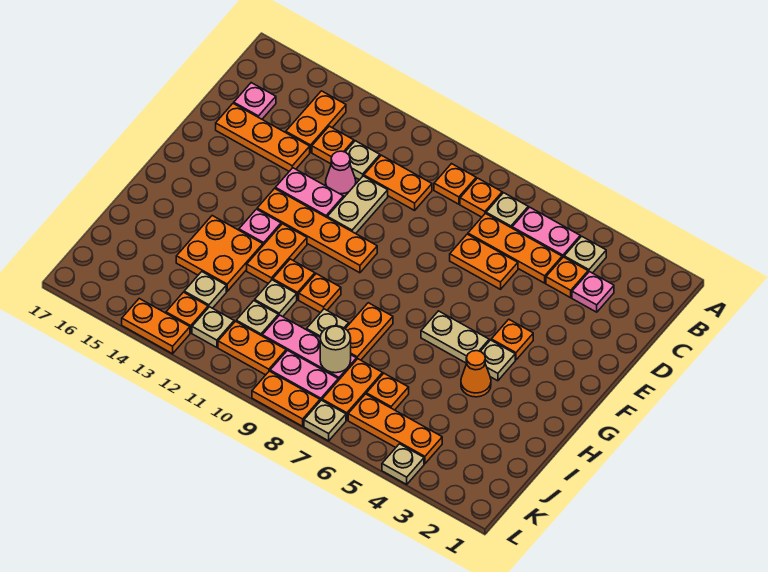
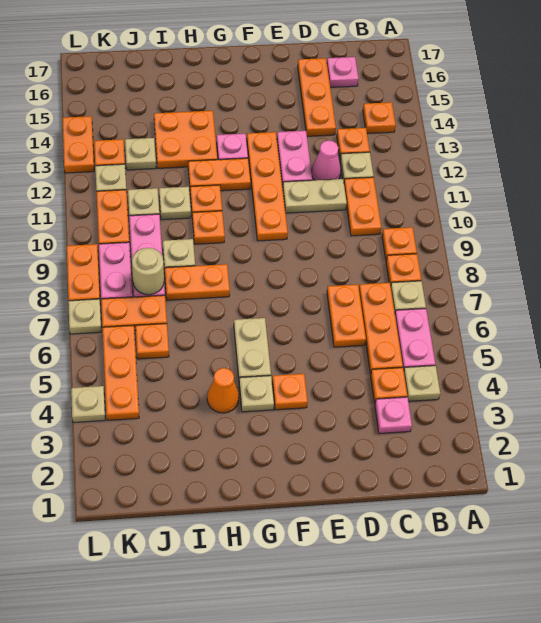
orange plate B14:C14 level 1 -> orange plate B14 level 1

